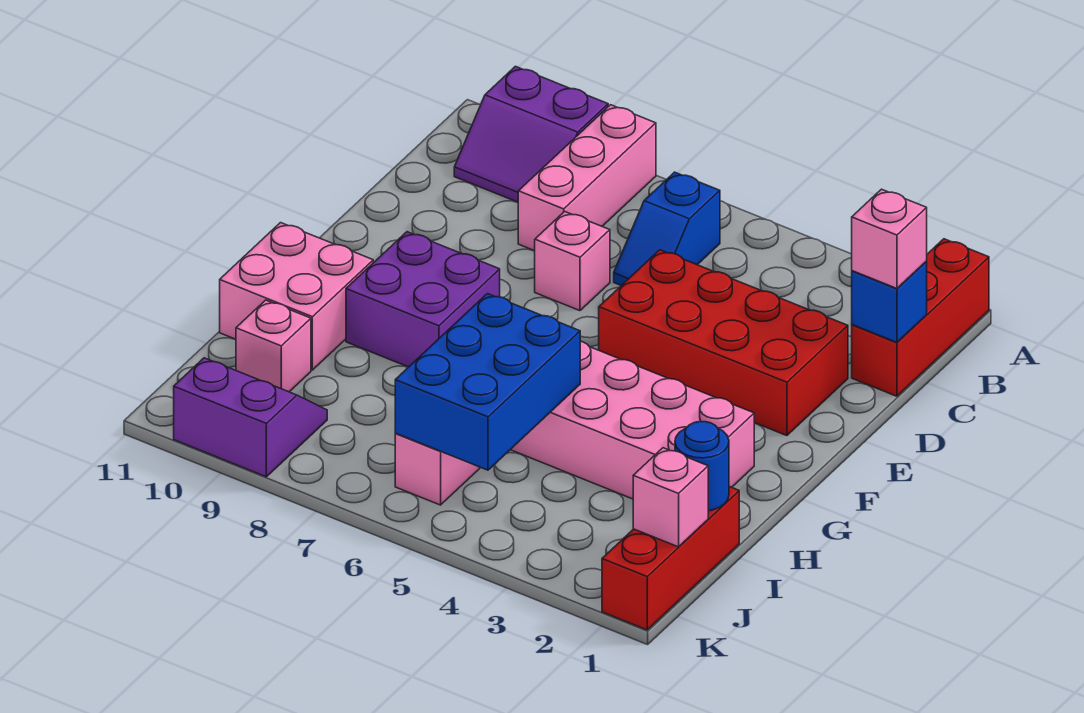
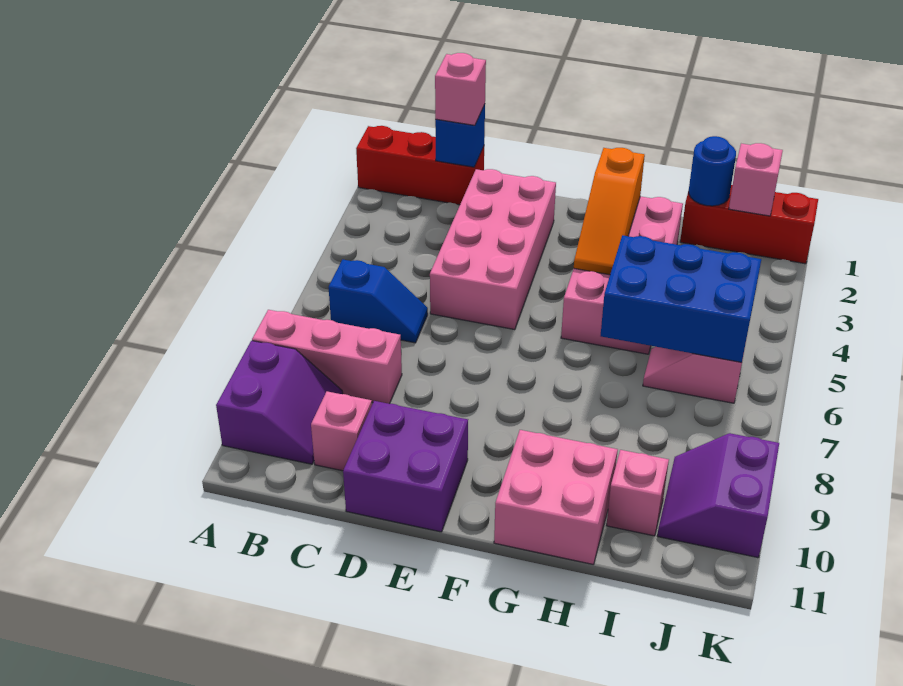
red brick D2:E5 level 1 -> pink brick D2:E5 level 1
pink brick D7 level 1 -> pink brick C10 level 1
purple brick F8:G9 level 1 -> purple brick D10:E11 level 1
none -> orange slope G2:G4 level 2 top 2

